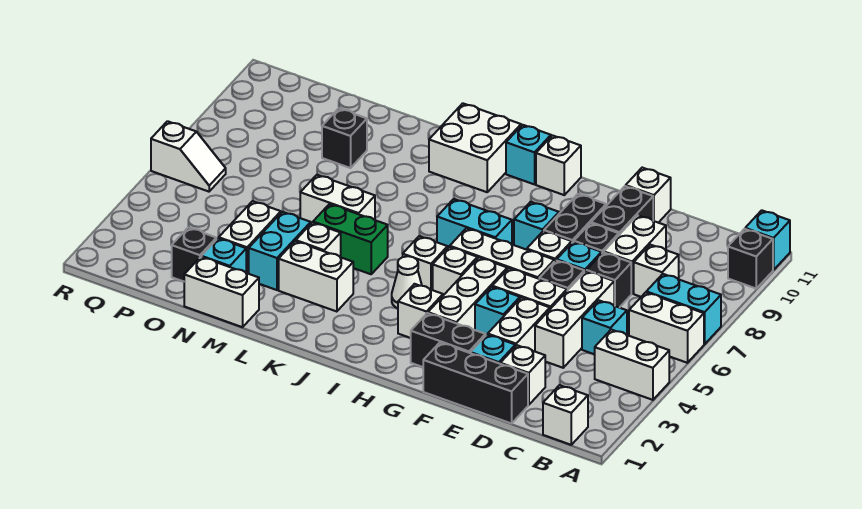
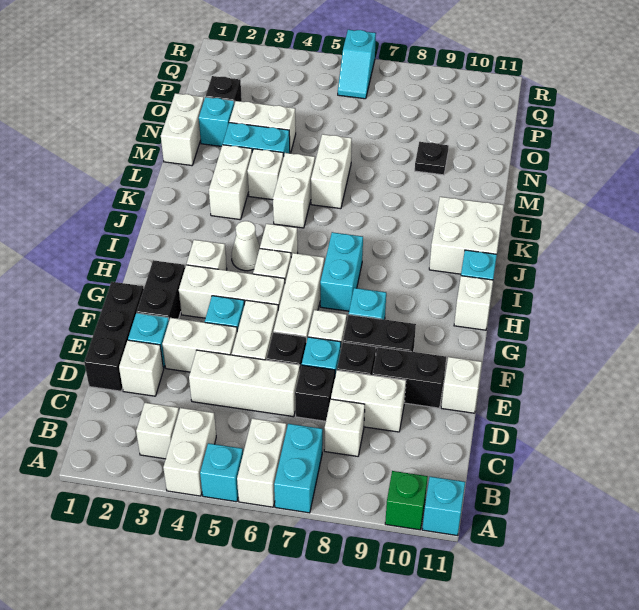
black brick A10 level 1 -> green brick A10 level 1
white brick B1 level 1 -> white brick B3 level 1
cyan brick C5 level 1 -> cyan brick A5 level 1
green brick K5:L5 level 1 -> white brick K5:L5 level 1
black brick N9 level 1 -> black plate N9 level 1
white slope Q6:R6 level 1 top R -> cyan slope Q6:R6 level 1 top R

